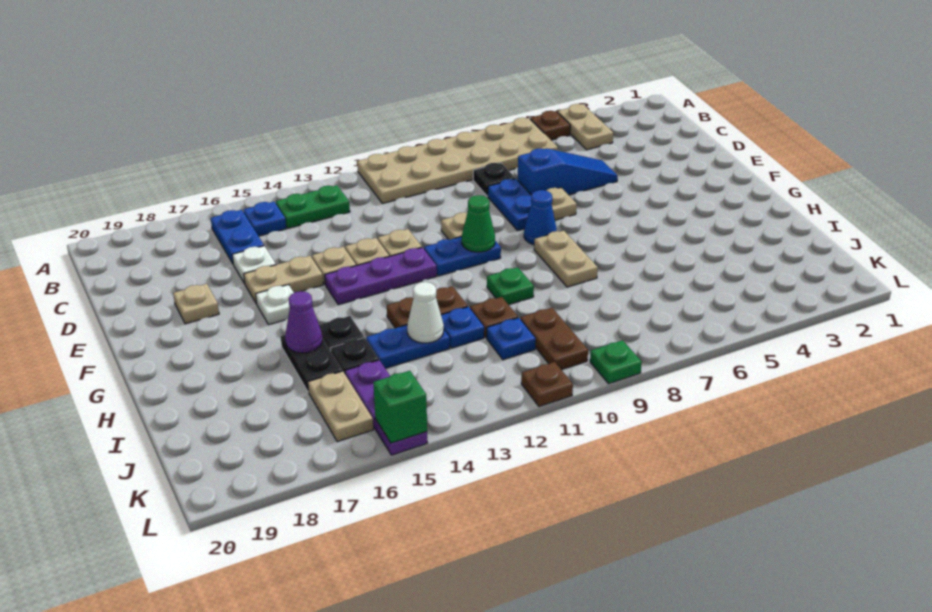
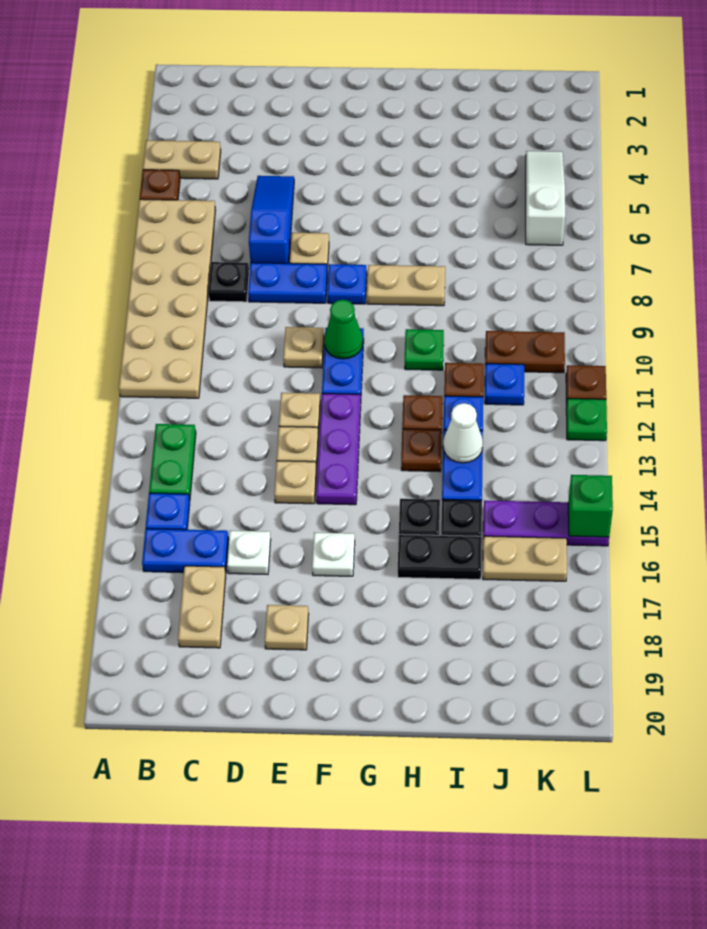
tan plate E15:E16 level 1 -> tan plate C17:C18 level 1
blue cone F8 level 1 -> blue plate F8 level 1
purple cone H16 level 2 -> none
none -> white slope K4:K6 level 1 top 6
green plate L9 level 1 -> green plate L12 level 1

